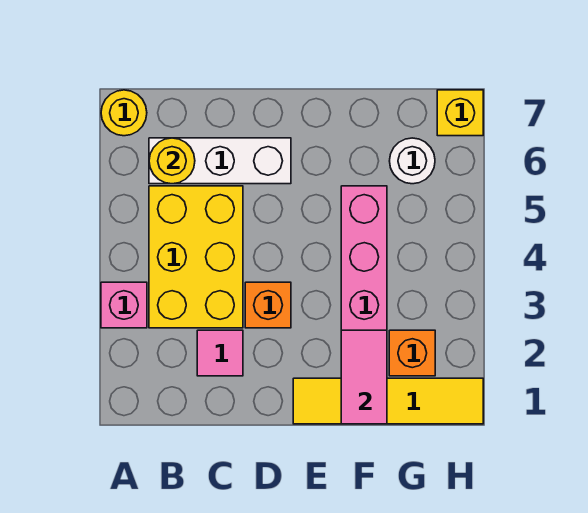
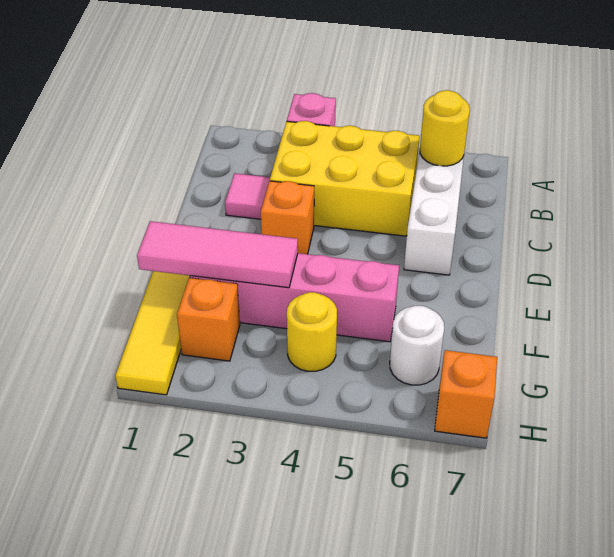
yellow round brick A7 level 1 -> yellow round brick G4 level 1
pink tile F1:F2 level 2 -> pink tile F1:F3 level 2
yellow brick H7 level 1 -> orange brick H7 level 1

